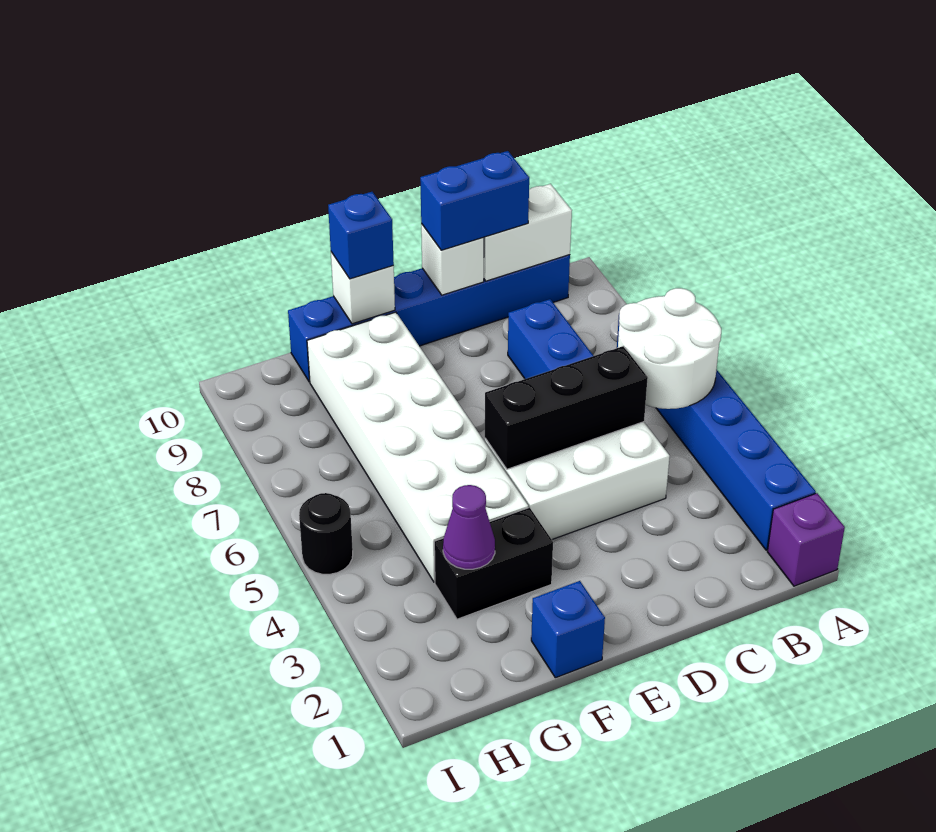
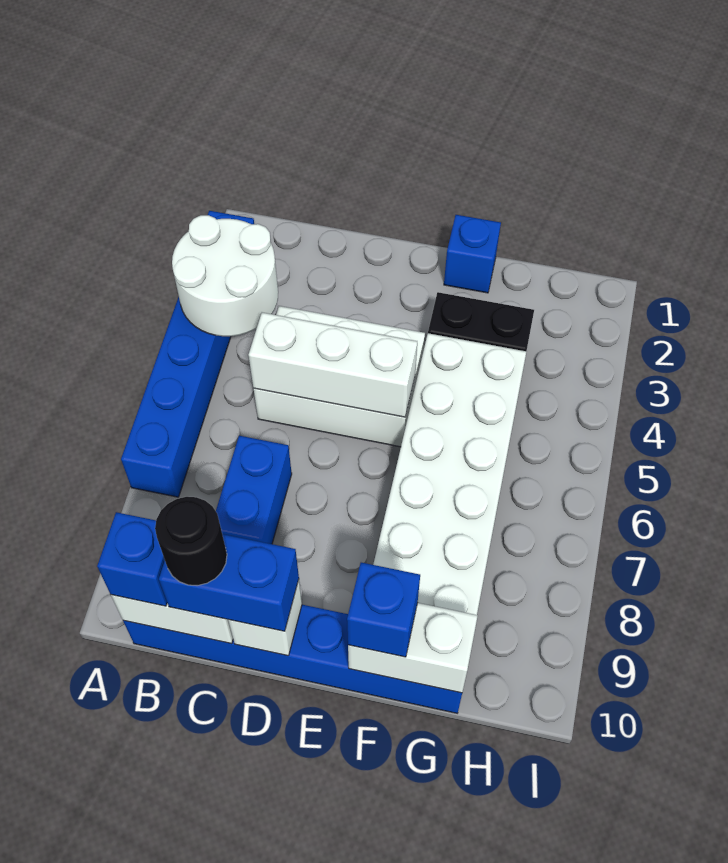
purple brick A1 level 1 -> none
white round brick A5:B6 level 2 -> white round brick A3:B4 level 2
none -> blue brick B10 level 3
black brick C5:E5 level 2 -> white brick C5:E5 level 2
white brick F10 level 2 -> white brick F10:G10 level 2
purple cone G3 level 2 -> none
black round brick I5 level 1 -> black round brick C10 level 4

